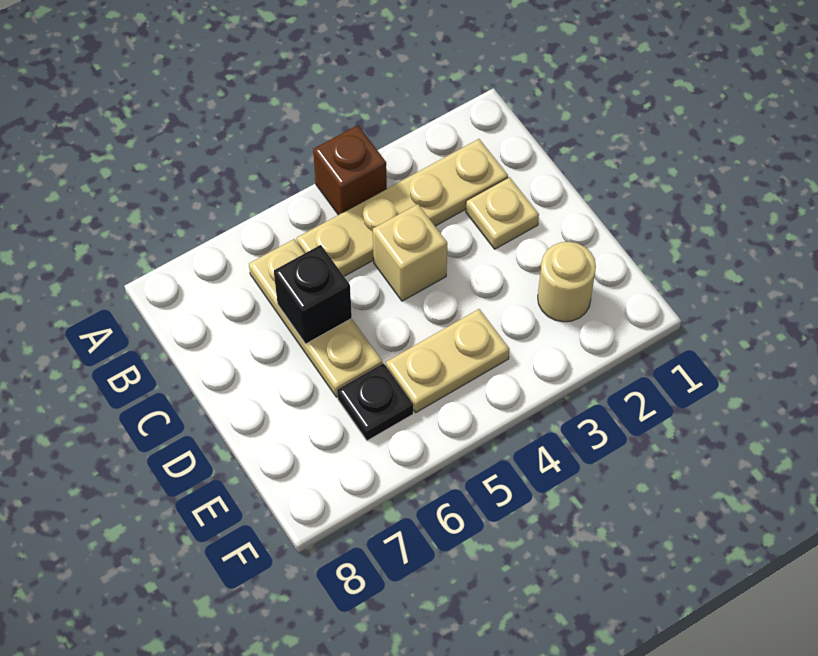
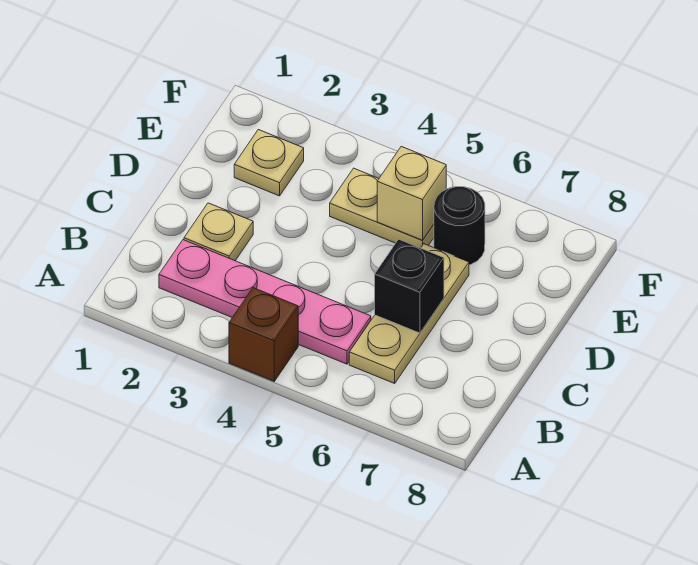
tan plate B2:B5 level 1 -> pink plate B2:B5 level 1
tan brick C4 level 1 -> tan brick E5 level 2
tan round brick E2 level 1 -> tan plate E2 level 1
black plate E6 level 1 -> black round brick E6 level 1

